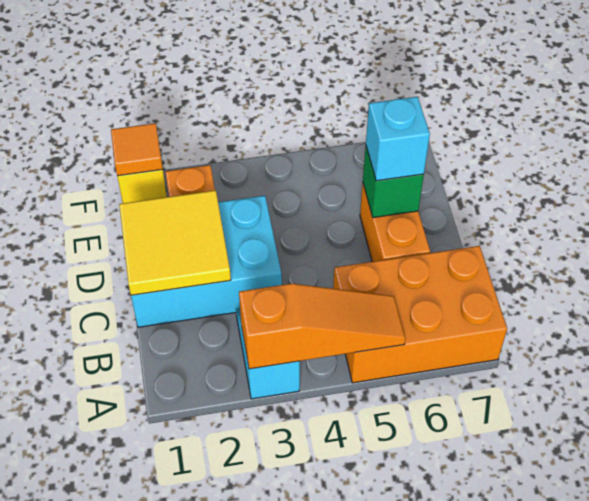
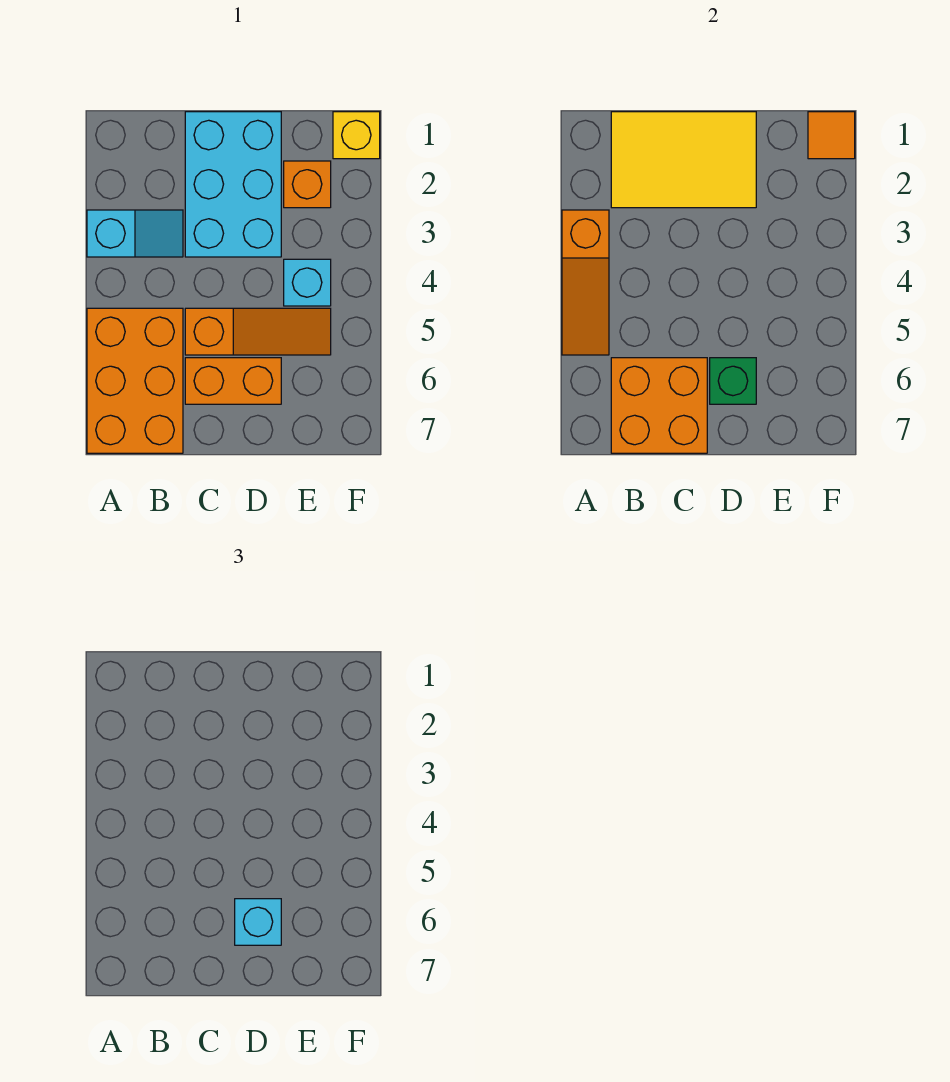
none -> orange brick B6:C7 level 2
yellow tile C1:D2 level 2 -> yellow tile B1:D2 level 2
none -> orange slope C5:E5 level 1 top C
none -> cyan brick E4 level 1

